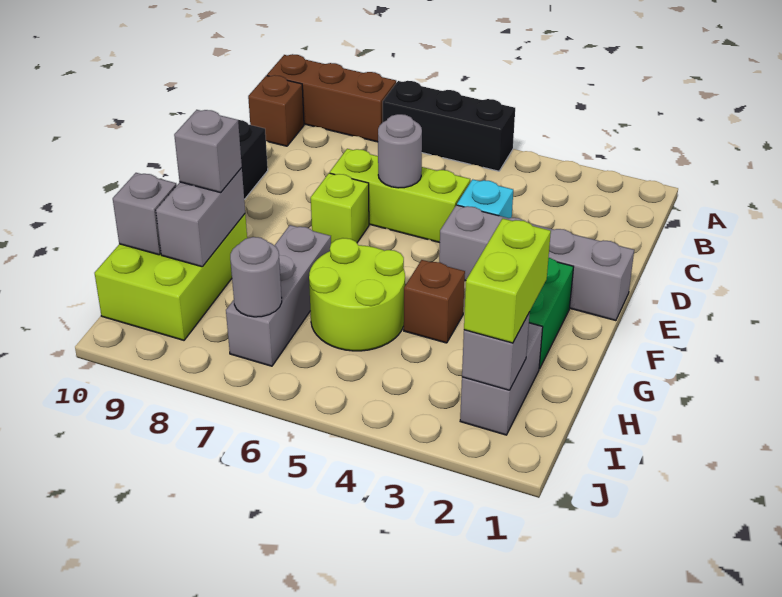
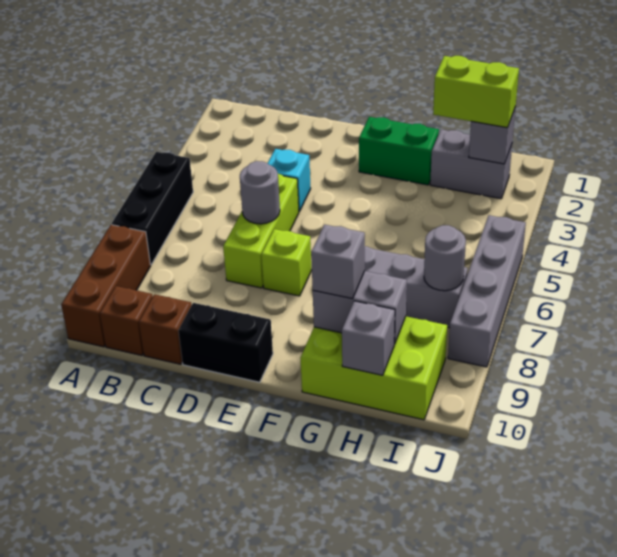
grey brick E1:E4 level 1 -> grey brick J5:J8 level 1
brown brick G4 level 1 -> brown brick C10 level 1
lime round brick G5:H6 level 1 -> none

